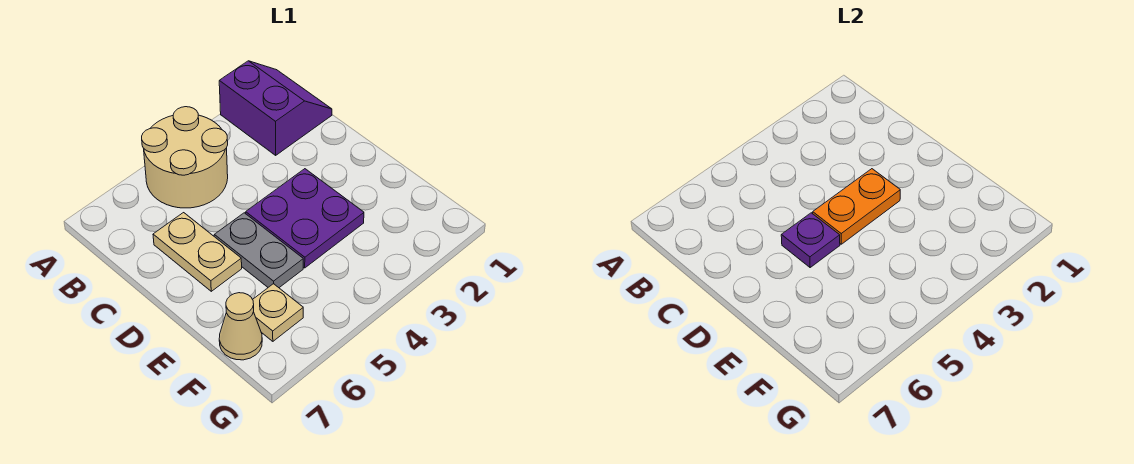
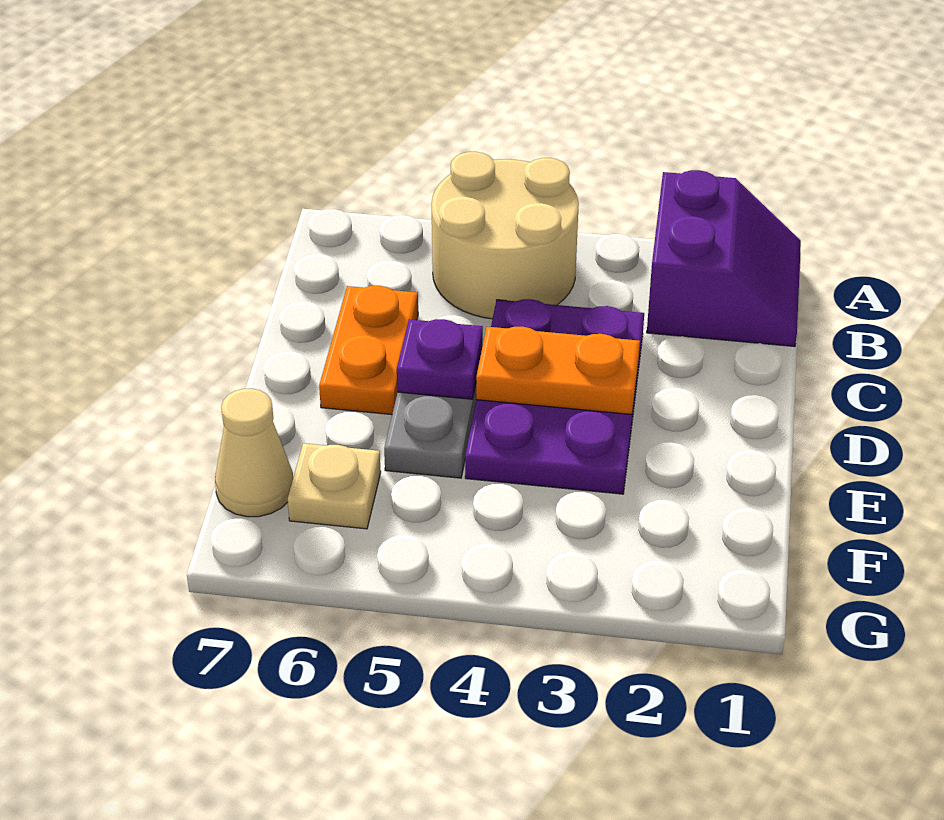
tan plate C6:D6 level 1 -> orange plate C6:D6 level 1
purple plate D3:E4 level 1 -> purple plate C3:E4 level 1

